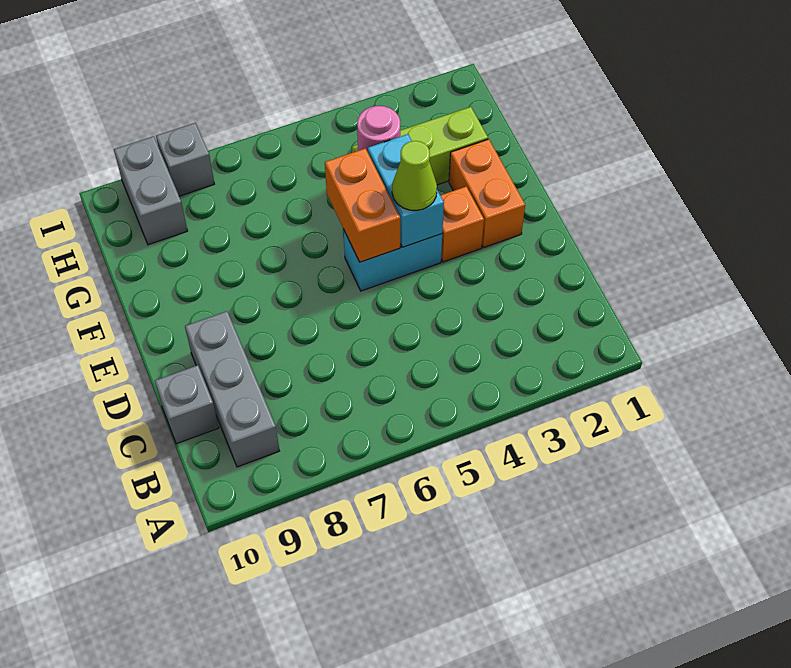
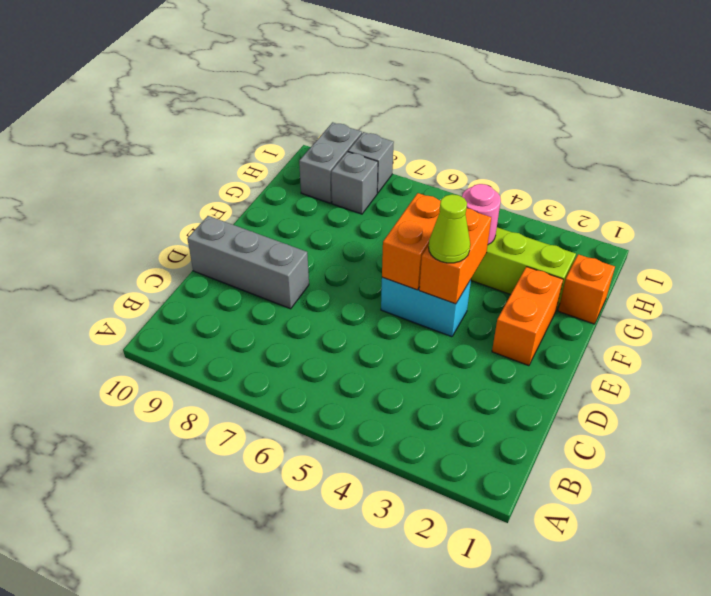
grey brick B9:D9 level 1 -> grey brick D8:D10 level 1
grey brick C10 level 1 -> grey brick H8 level 1
orange brick E3 level 1 -> orange brick G1 level 1
cyan brick E4:F4 level 2 -> orange brick E4:F4 level 2

